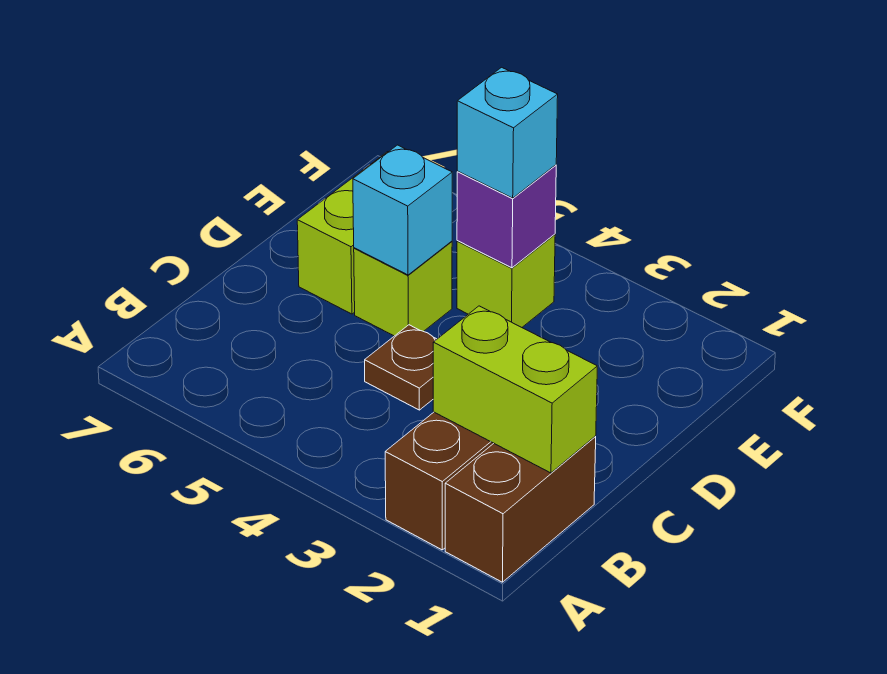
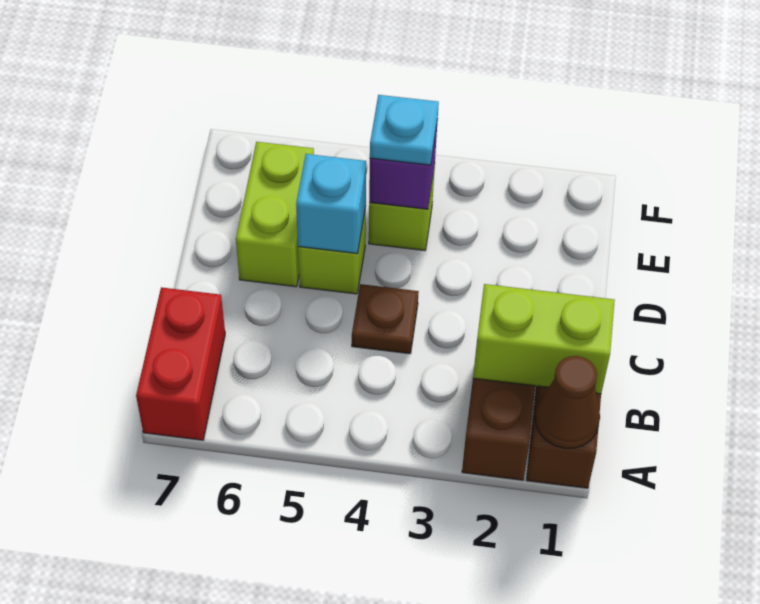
none -> brown cone A1 level 2
none -> red brick A7:B7 level 1
cyan brick E4 level 3 -> cyan plate E4 level 3

